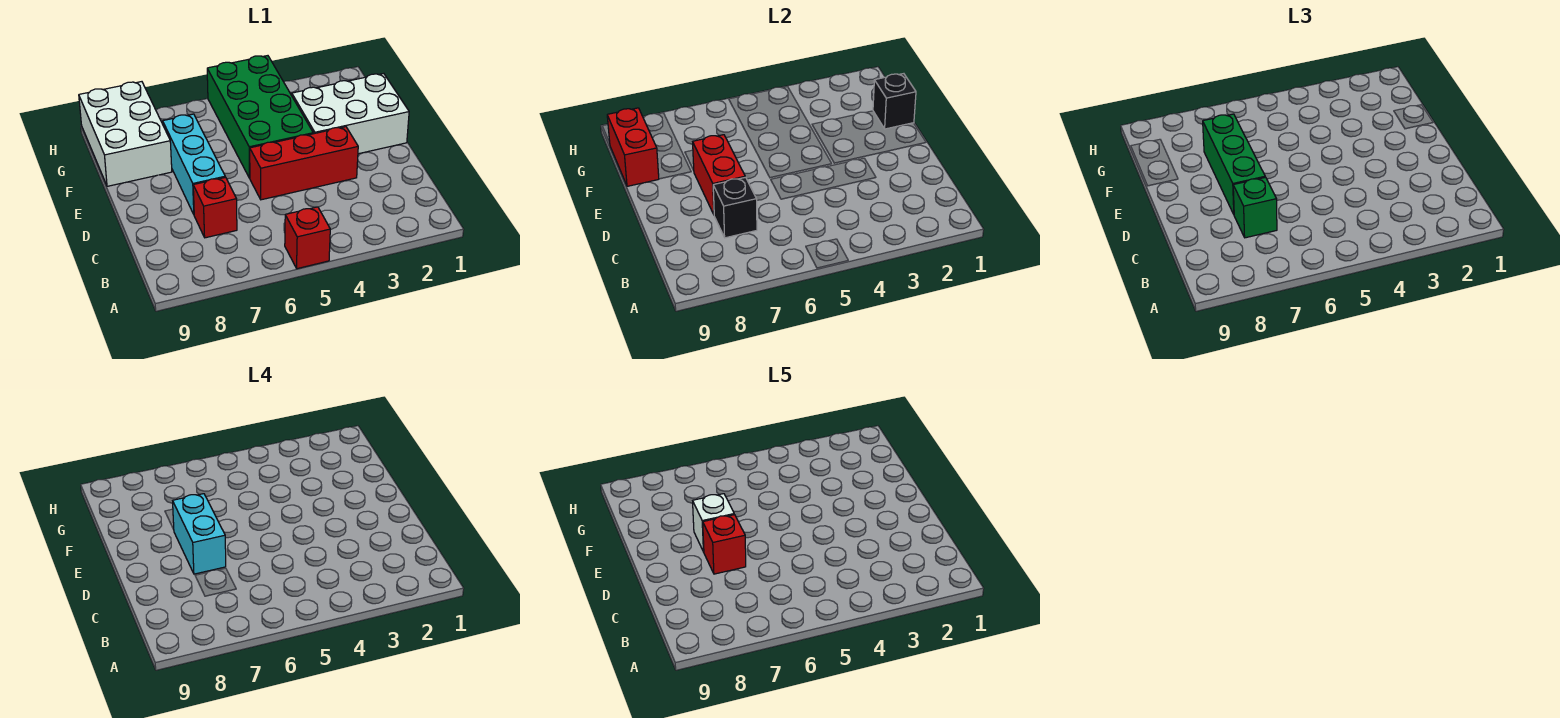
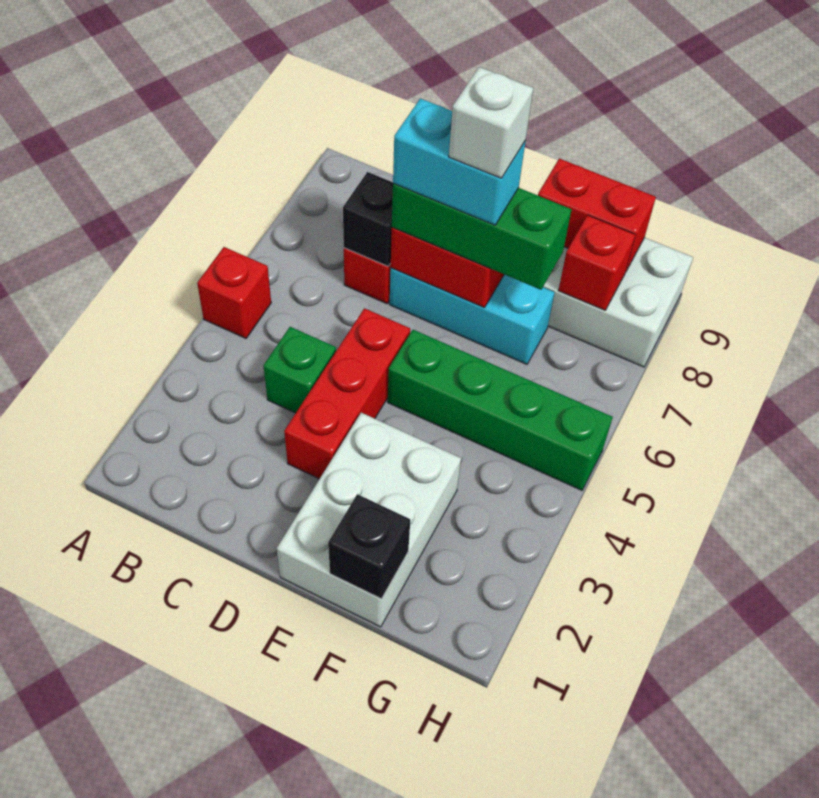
green brick C7 level 3 -> green brick C4 level 1
red brick D7 level 5 -> red brick G8 level 2
green brick E4:H5 level 1 -> green brick E5:H5 level 1

